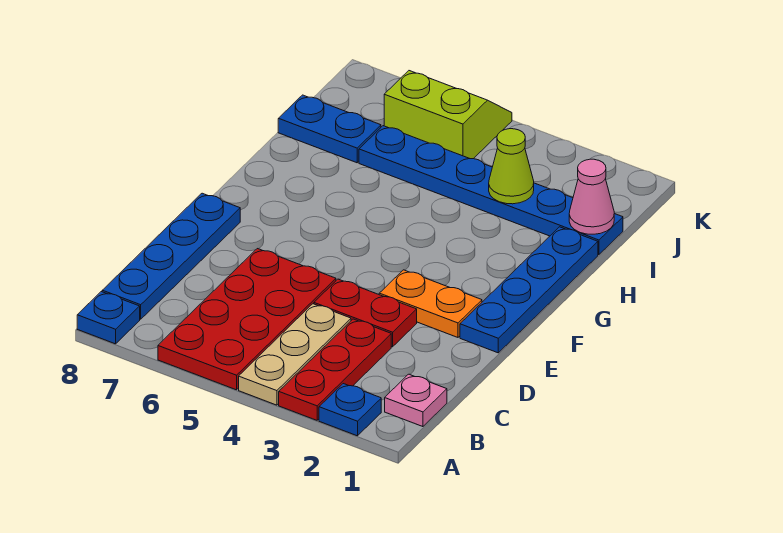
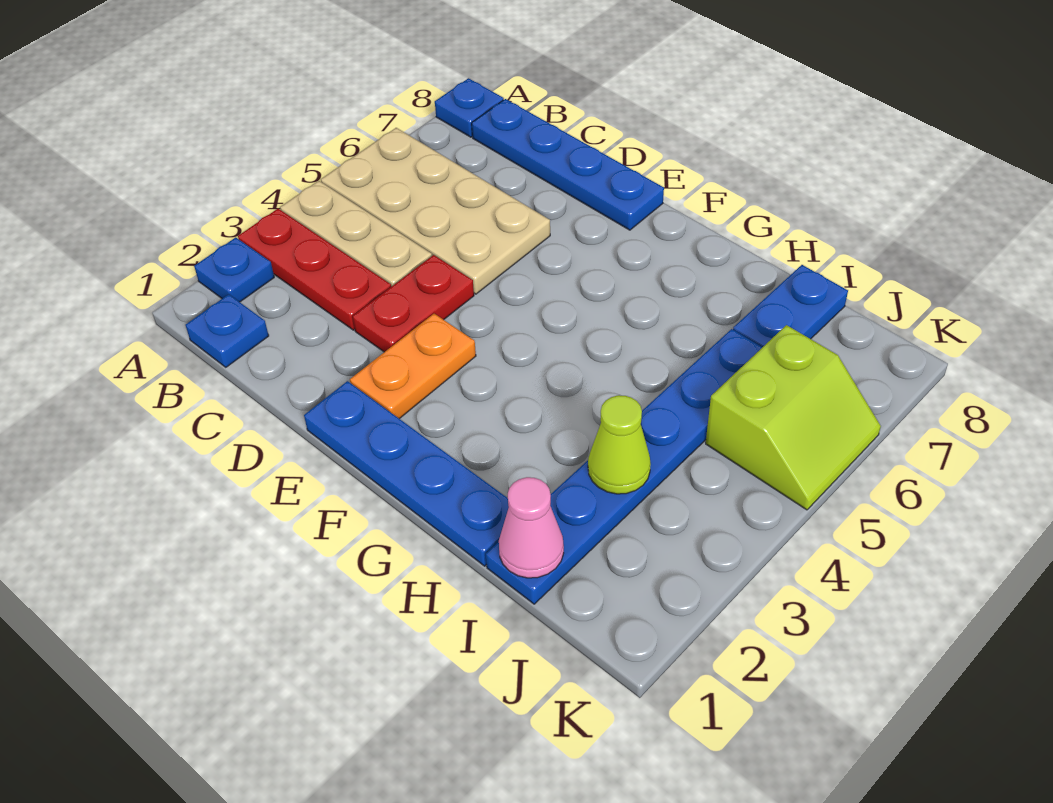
red plate A5:D6 level 1 -> tan plate A5:D6 level 1
pink plate B1 level 1 -> blue plate B1 level 1

